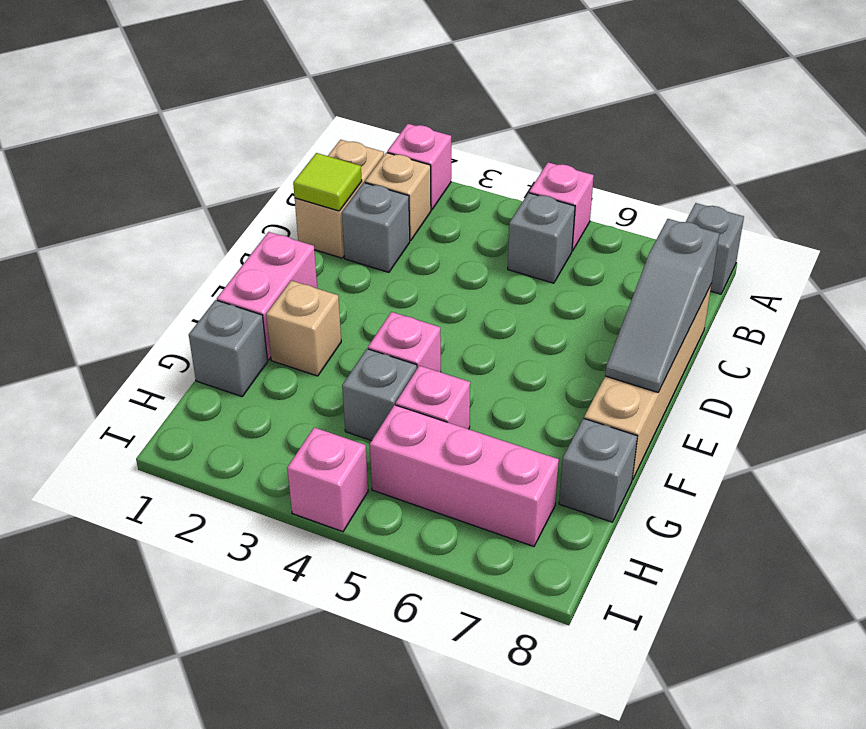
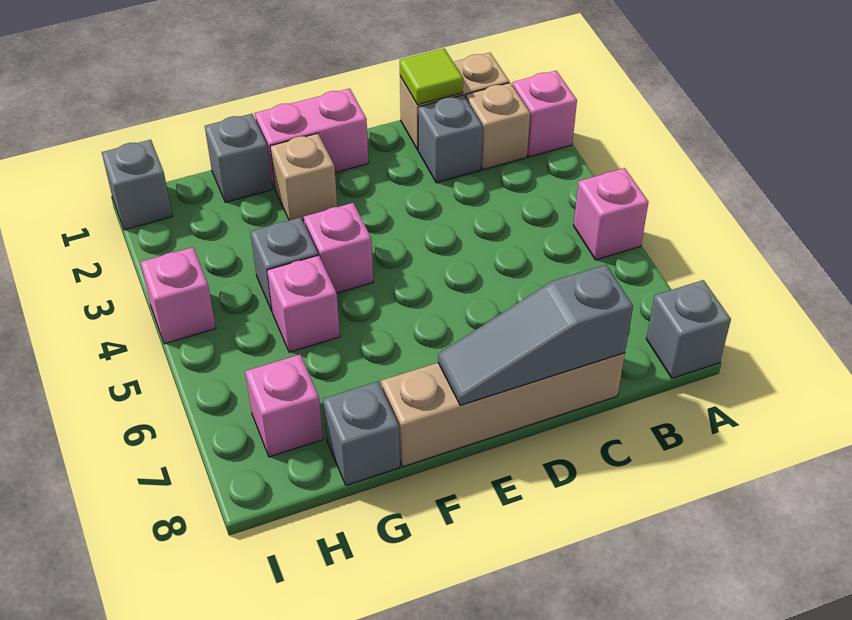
grey brick B5 level 1 -> grey brick I1 level 1
pink brick H5:H7 level 1 -> pink brick H7 level 1

